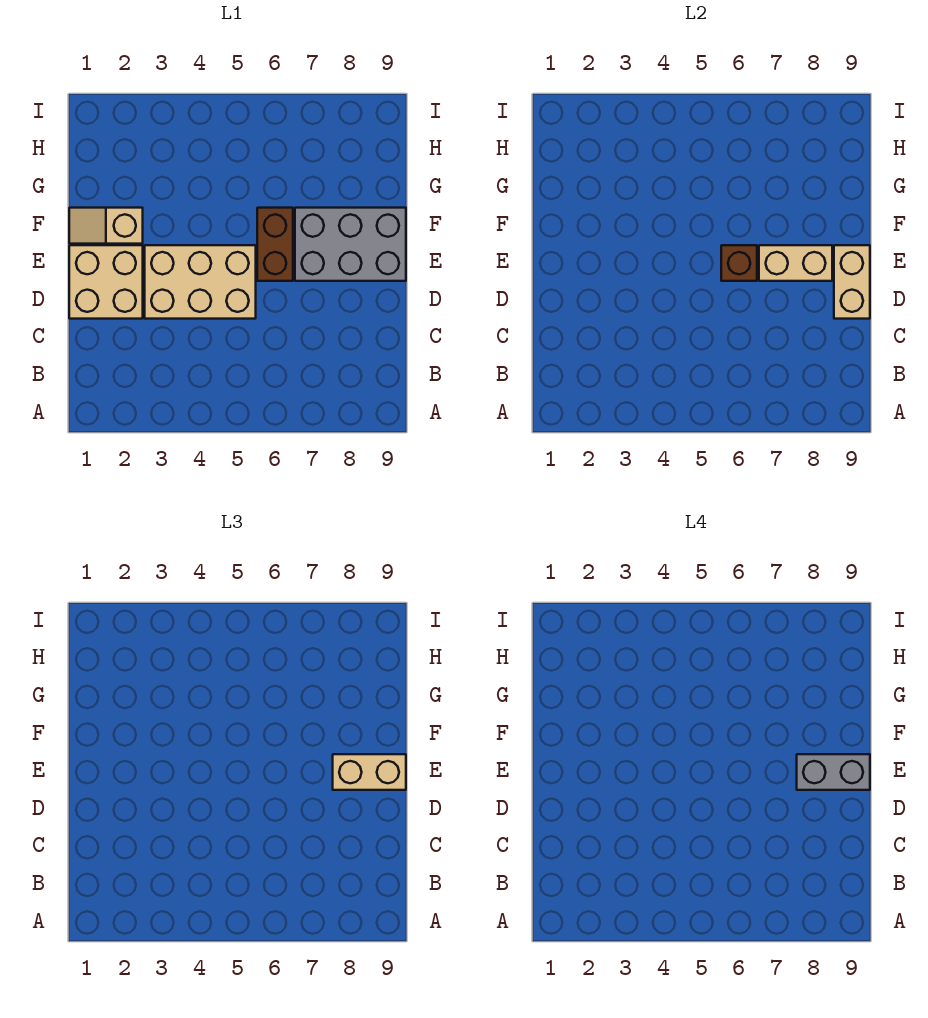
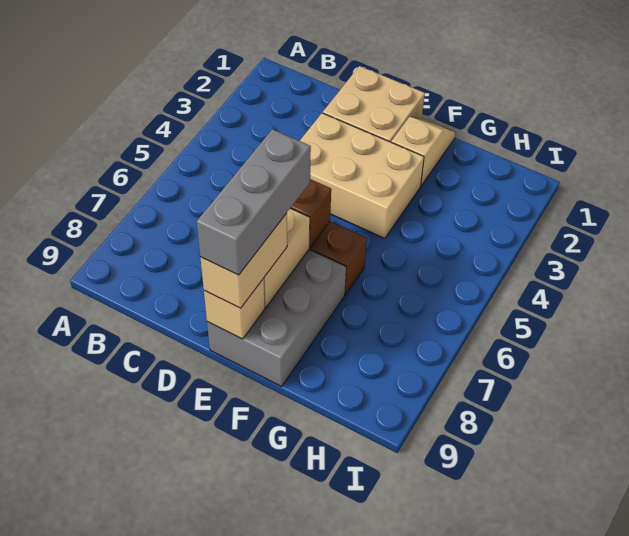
tan brick D3:E5 level 1 -> tan brick D3:F4 level 1
tan brick D9:E9 level 2 -> tan brick E9 level 2
grey brick E8:E9 level 4 -> grey brick E7:E9 level 4

